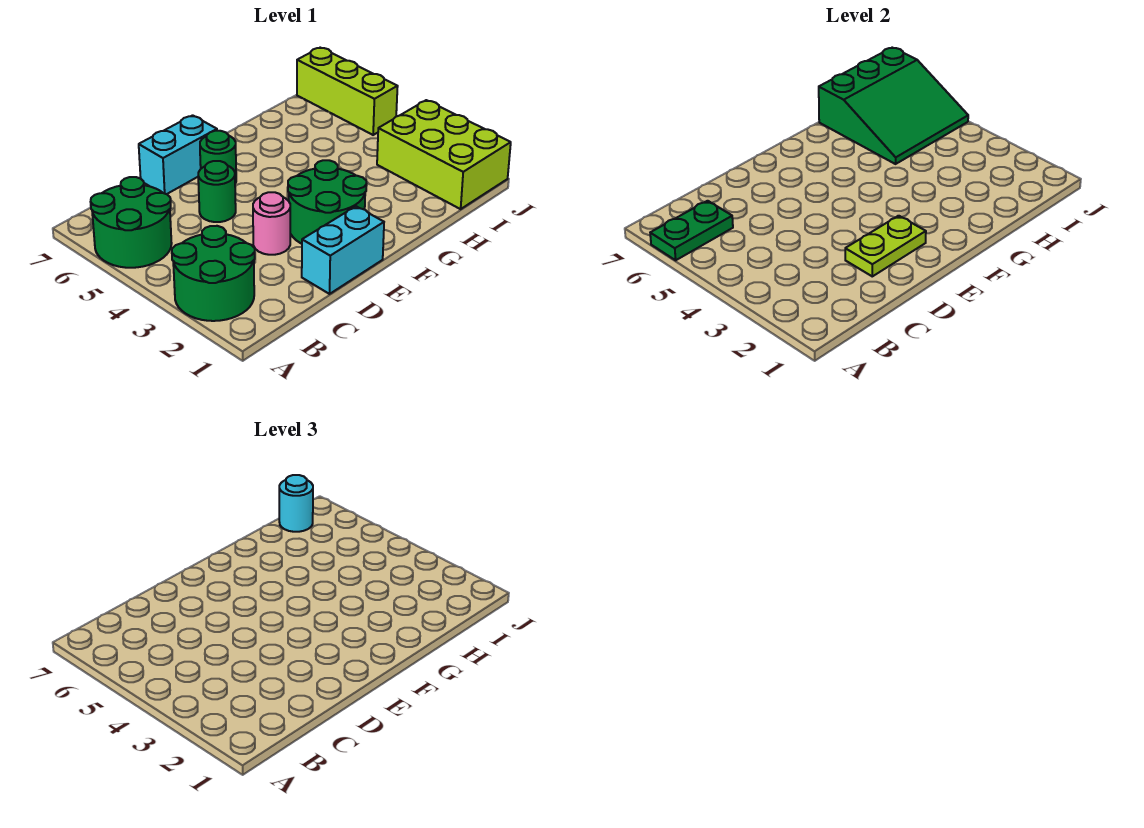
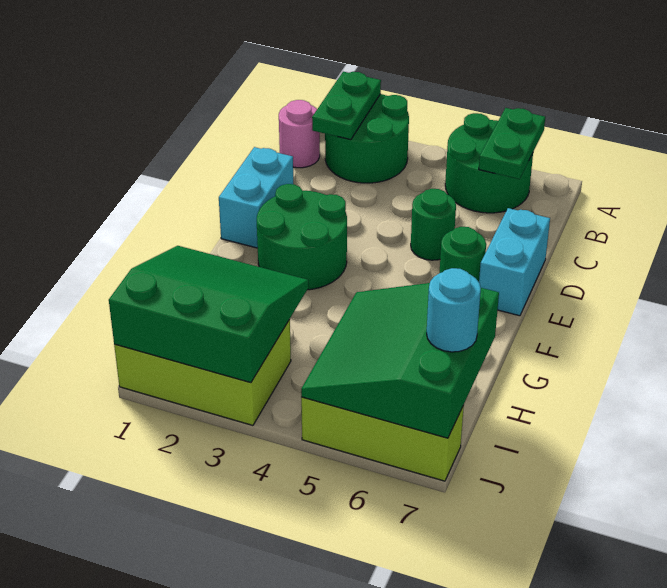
none -> green plate A2:B2 level 2
lime plate D2:E2 level 2 -> none
pink round brick D3 level 1 -> pink round brick B1 level 1
none -> green slope H1:J3 level 2 top J

